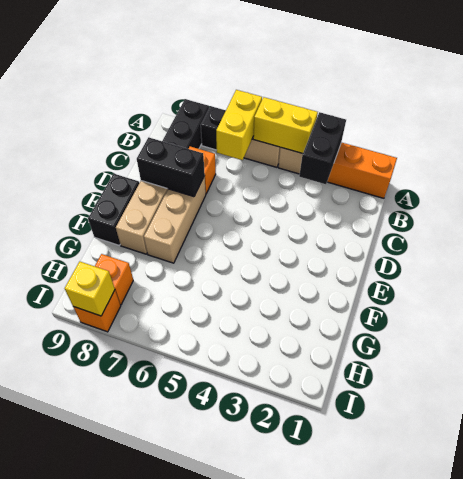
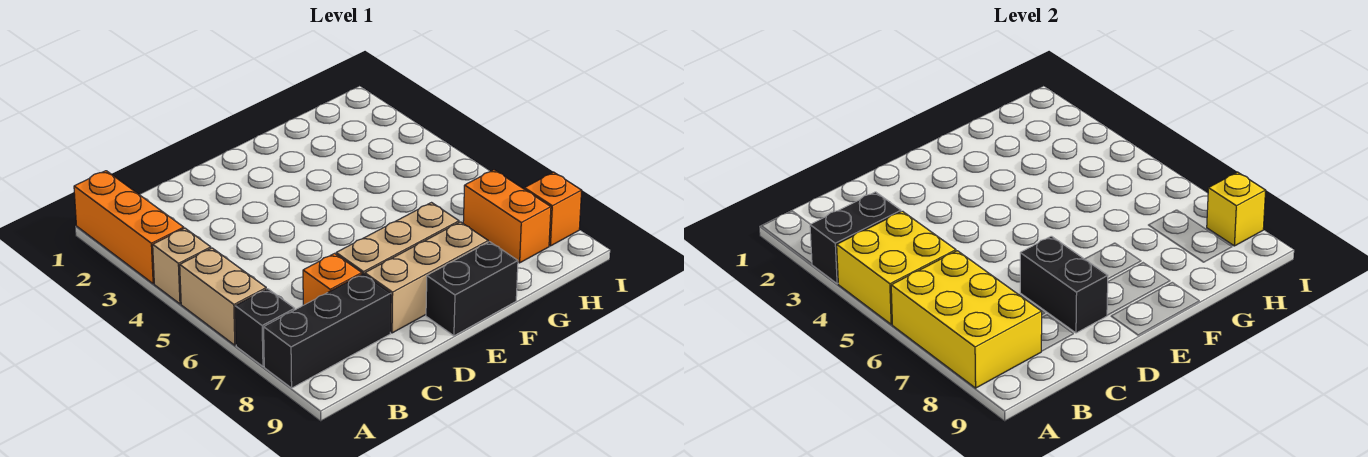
yellow brick A4:A5 level 2 -> yellow brick A4:B5 level 2
yellow brick A6:B6 level 2 -> yellow brick A6:B8 level 2
orange brick H8 level 1 -> orange brick H7:H8 level 1

